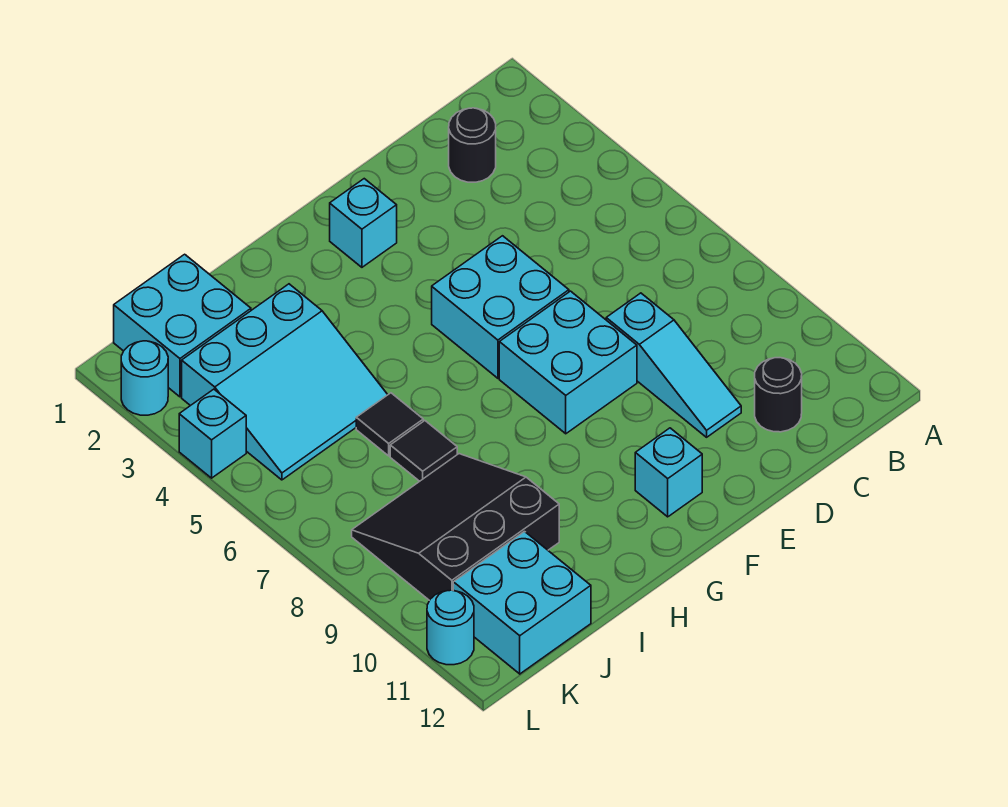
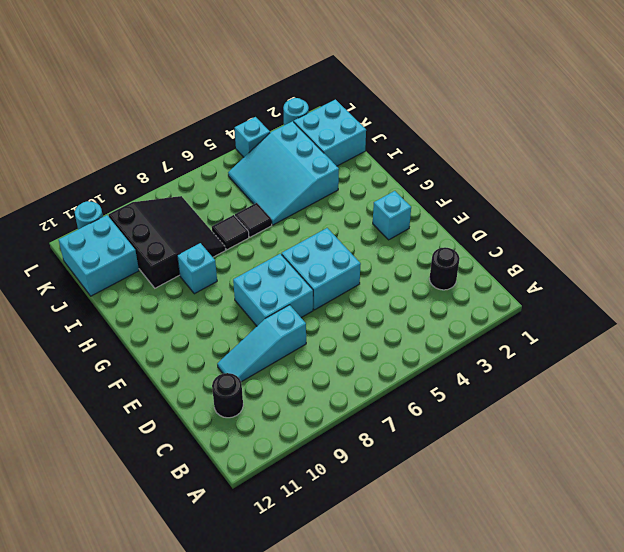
cyan brick F11 level 1 -> cyan brick H9 level 1

